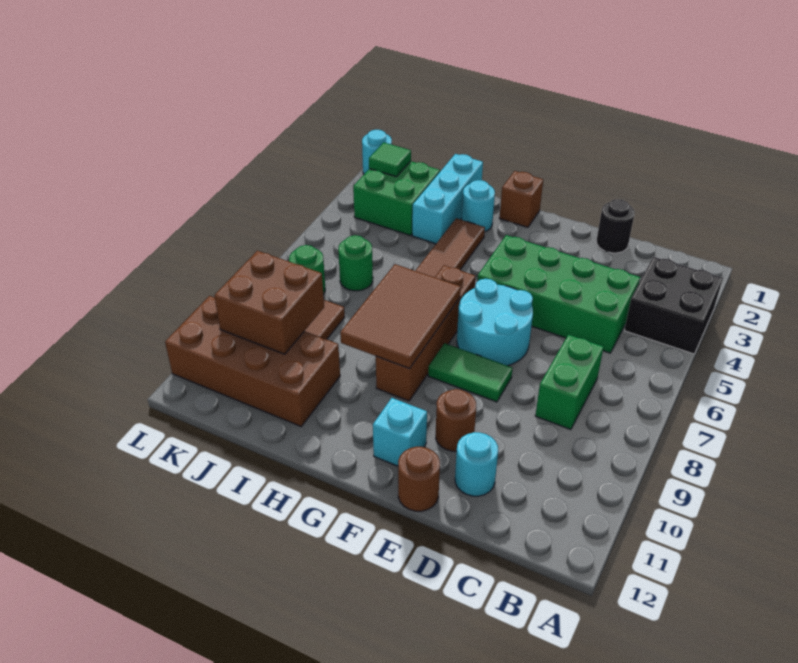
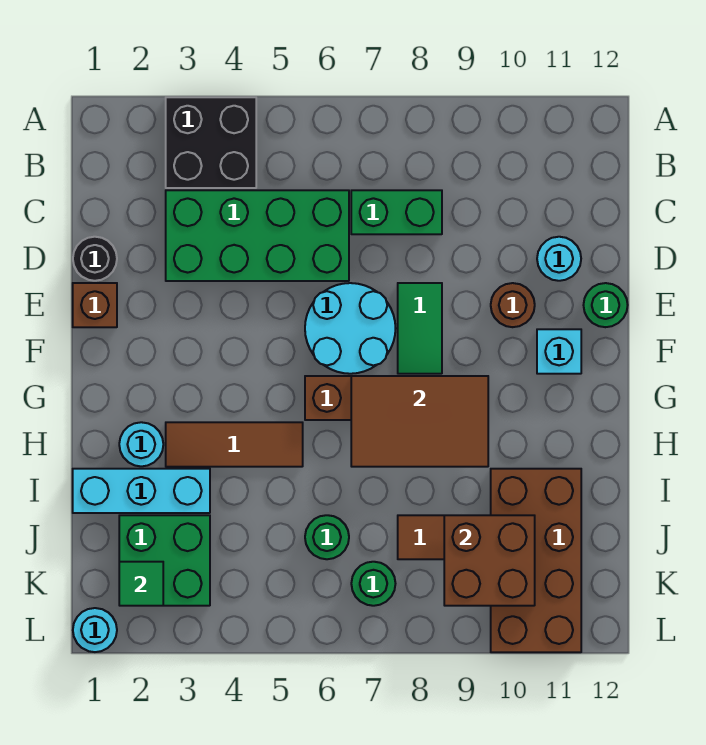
green brick C4:F5 level 1 -> green brick C3:D6 level 1
brown round brick E12 level 1 -> green round brick E12 level 1
brown brick G1 level 1 -> brown brick E1 level 1

